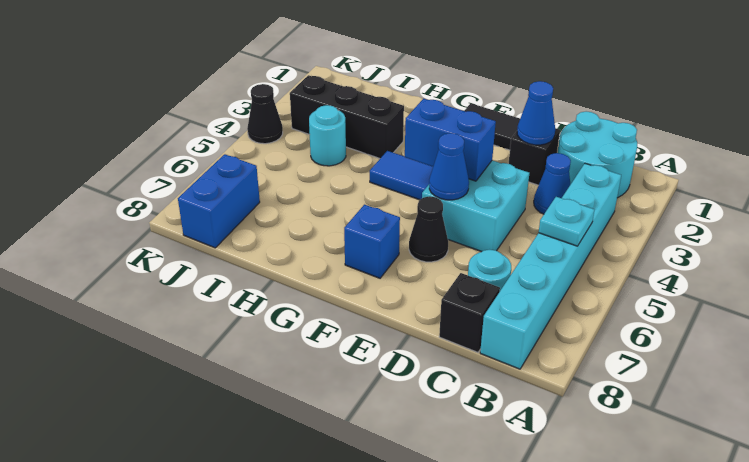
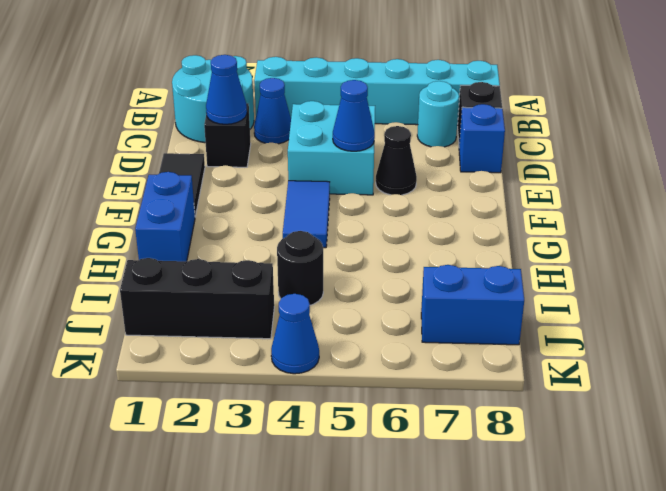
cyan plate B5 level 2 -> none
blue brick E4:F4 level 2 -> blue brick G1:H1 level 1
blue brick F7 level 1 -> blue brick D8 level 1
black brick H3:J3 level 1 -> black brick J1:J3 level 1
cyan round brick I4 level 1 -> black round brick I4 level 1
black cone K4 level 1 -> blue cone K4 level 1

